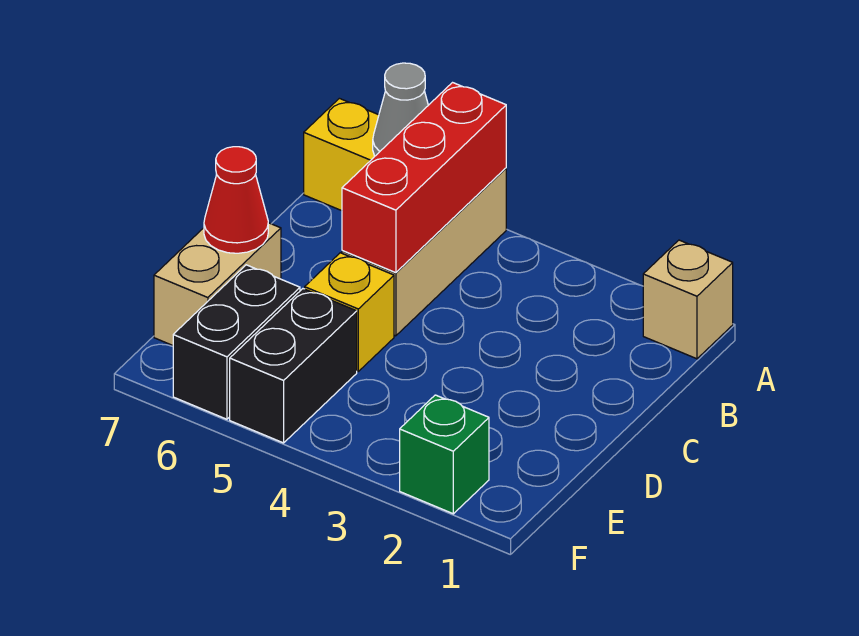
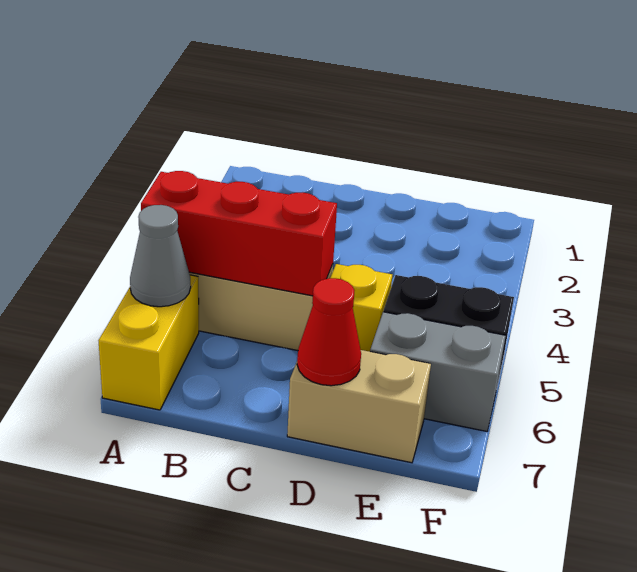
tan brick A1 level 1 -> none
black brick E6:F6 level 1 -> grey brick E6:F6 level 1
green brick F2 level 1 -> none

